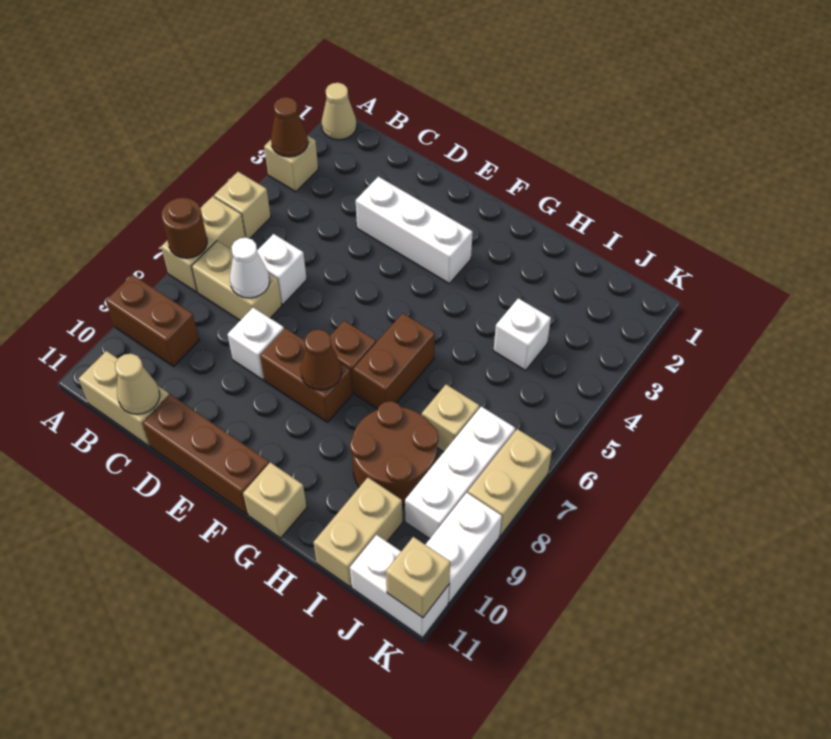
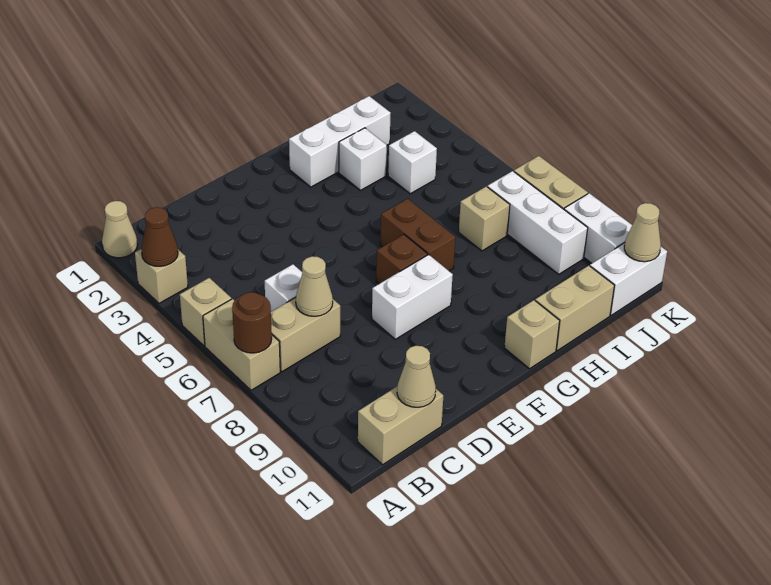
brown brick A9:B9 level 1 -> none
white cone C7 level 2 -> tan cone C7 level 2
white brick D3:F3 level 1 -> white brick G2:I2 level 1
white brick D8 level 1 -> white brick H3 level 1
brown brick D11:F11 level 1 -> none
brown brick E8:F8 level 1 -> white brick E8:F8 level 1
brown cone F8 level 2 -> none
brown round brick H8:I9 level 1 -> none
tan brick I10:I11 level 1 -> tan brick H11:I11 level 1
tan brick K11 level 2 -> tan cone K11 level 2

